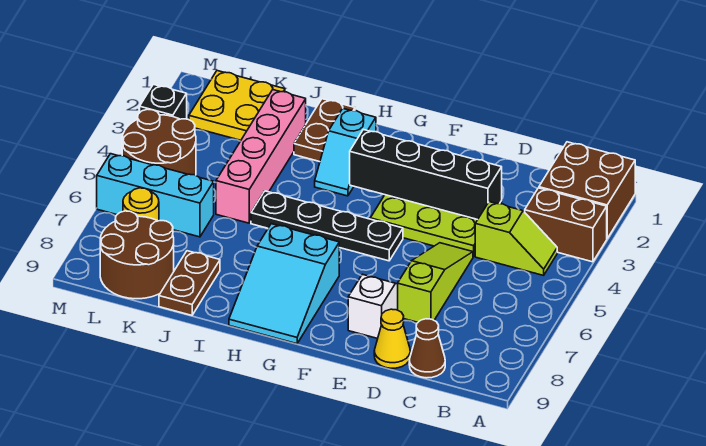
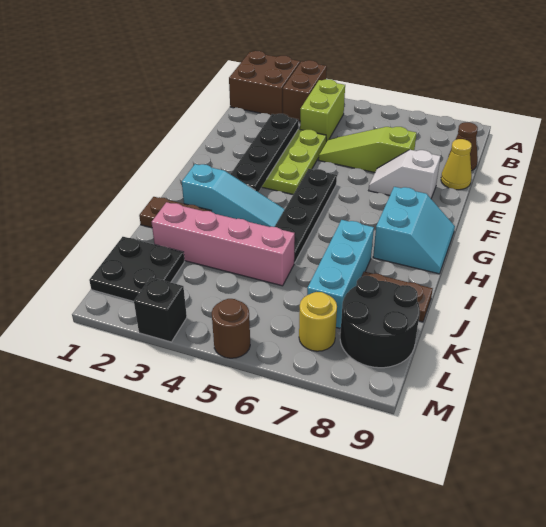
lime slope B4:C4 level 1 top C -> lime brick B4:C4 level 1
black brick D3:G3 level 2 -> black plate D3:G3 level 2
cyan slope G7:H9 level 1 top 7 -> cyan slope G8:H9 level 1 top 8
cyan slope H2:H3 level 1 top 2 -> cyan slope H2:H4 level 1 top 2
yellow plate K1:L2 level 1 -> black plate K1:L2 level 1
cyan brick K6:M6 level 1 -> cyan brick I7:K7 level 1
brown round brick K8:L9 level 1 -> black round brick K8:L9 level 1
brown round brick L4:M5 level 1 -> brown round brick M5 level 1

